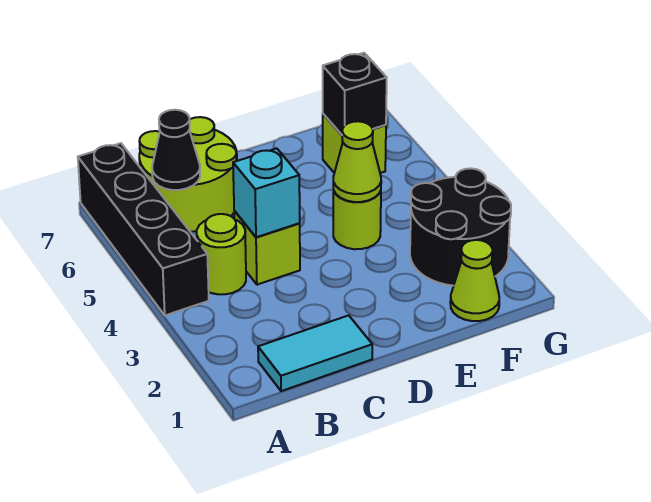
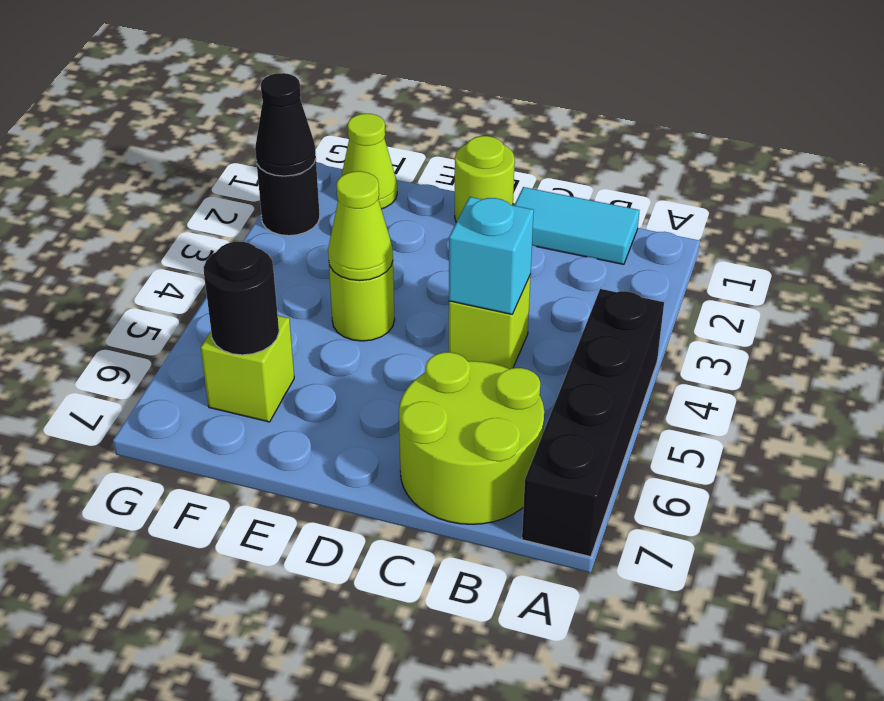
lime round brick B4 level 1 -> lime round brick D1 level 1
black cone B6 level 2 -> black cone G2 level 2
black round brick F2:G3 level 1 -> black round brick G2 level 1
black brick F6 level 2 -> black round brick F6 level 2

